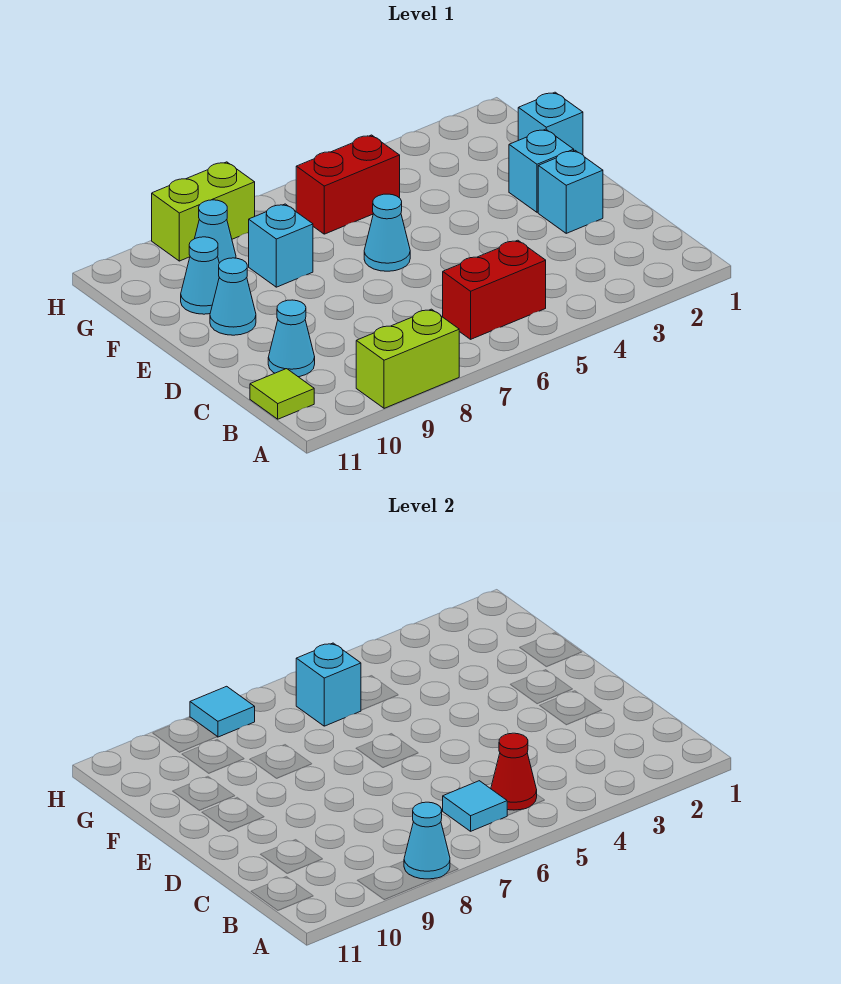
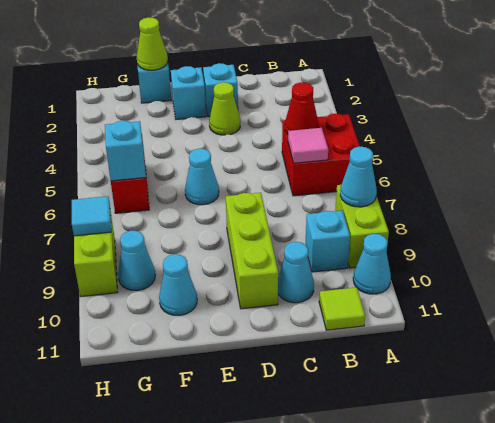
red brick B5:B6 level 1 -> red brick A5:B6 level 1
cyan tile B6 level 2 -> pink tile B6 level 2
none -> lime cone D3 level 1
none -> lime brick D8:D10 level 1
cyan cone E10 level 1 -> cyan cone A10 level 1
none -> lime cone F1 level 2
cyan brick F8 level 1 -> cyan brick B9 level 1

